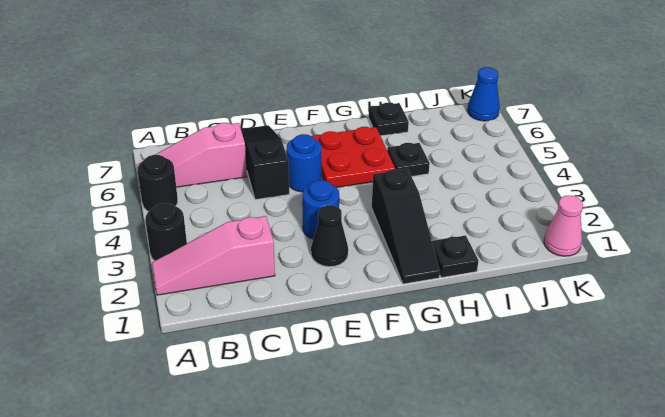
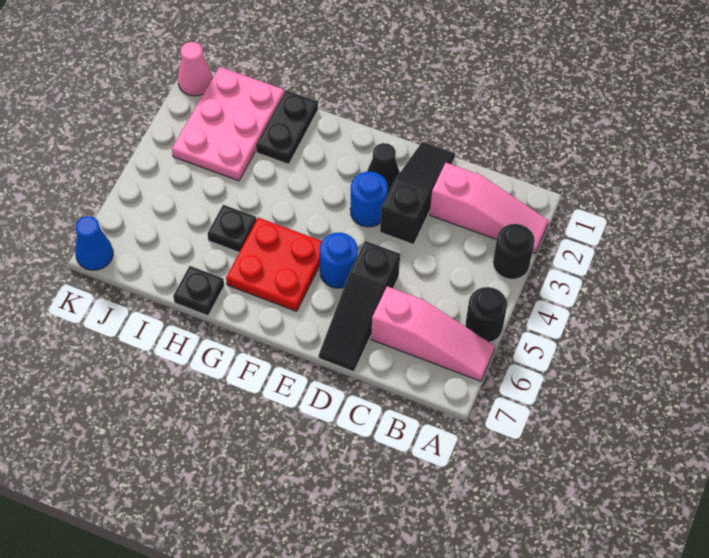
black slope G1:G3 level 1 top 3 -> black slope D1:D3 level 1 top 3
black plate H1 level 1 -> black plate H1:H2 level 1
none -> pink plate I1:J3 level 1

